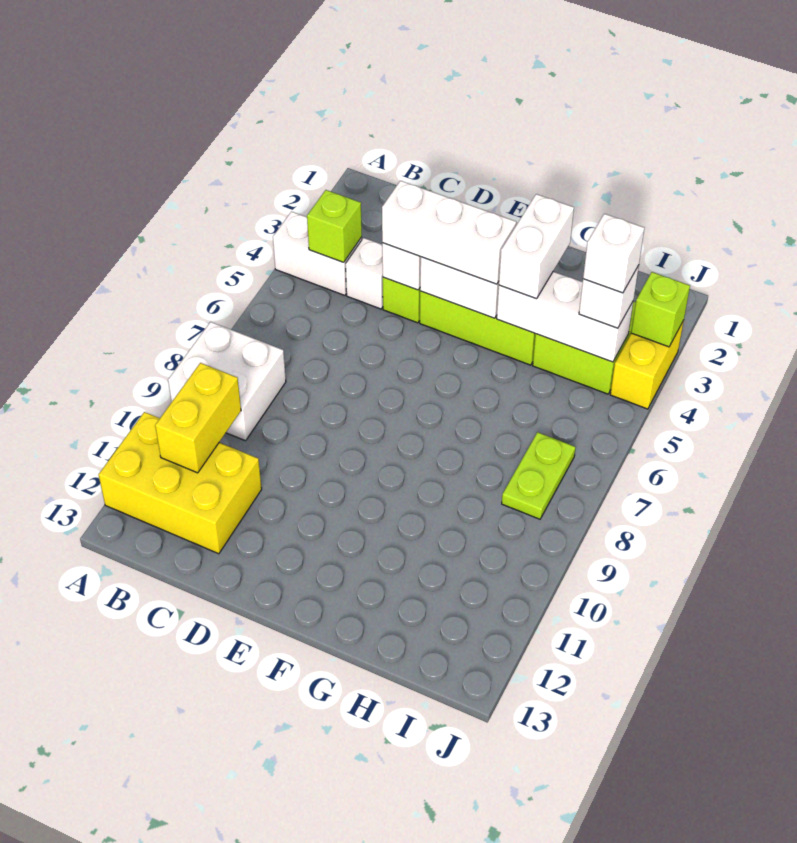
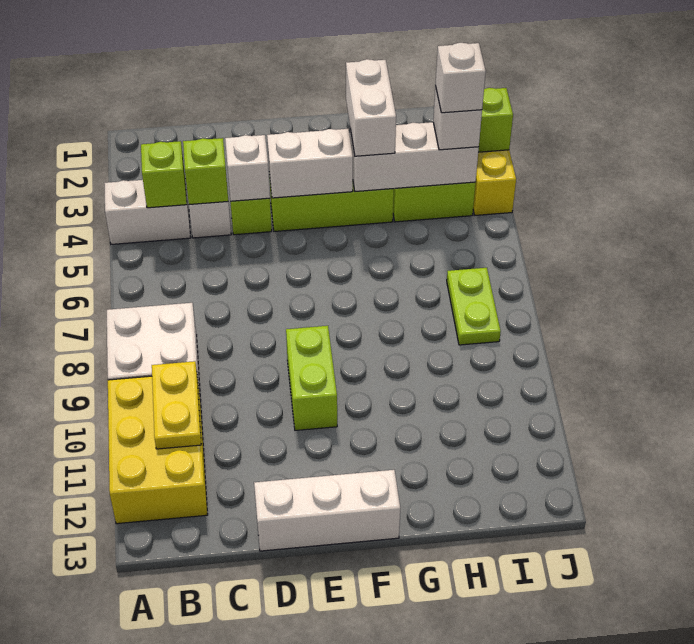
yellow brick A11:C12 level 1 -> yellow brick A10:B12 level 1
yellow brick B10:B11 level 2 -> yellow plate B10:B11 level 2
none -> lime brick C4 level 2
white brick D4:F4 level 3 -> white brick D13:F13 level 1
none -> lime brick E9:E10 level 1

